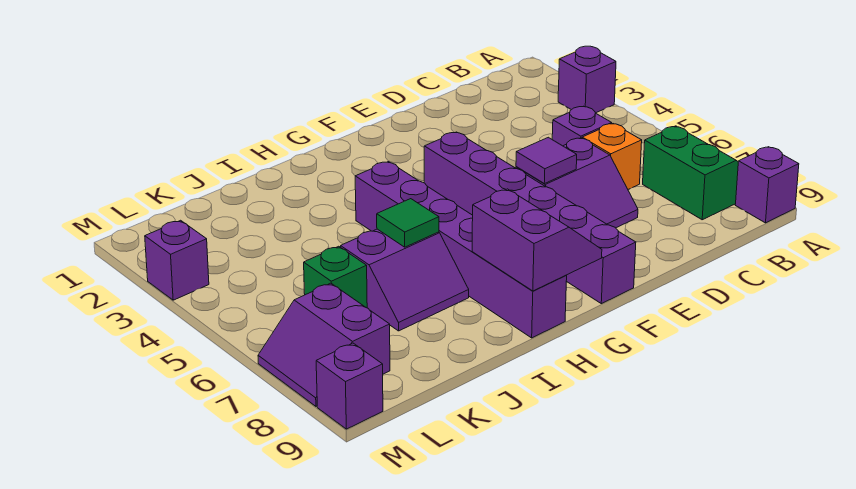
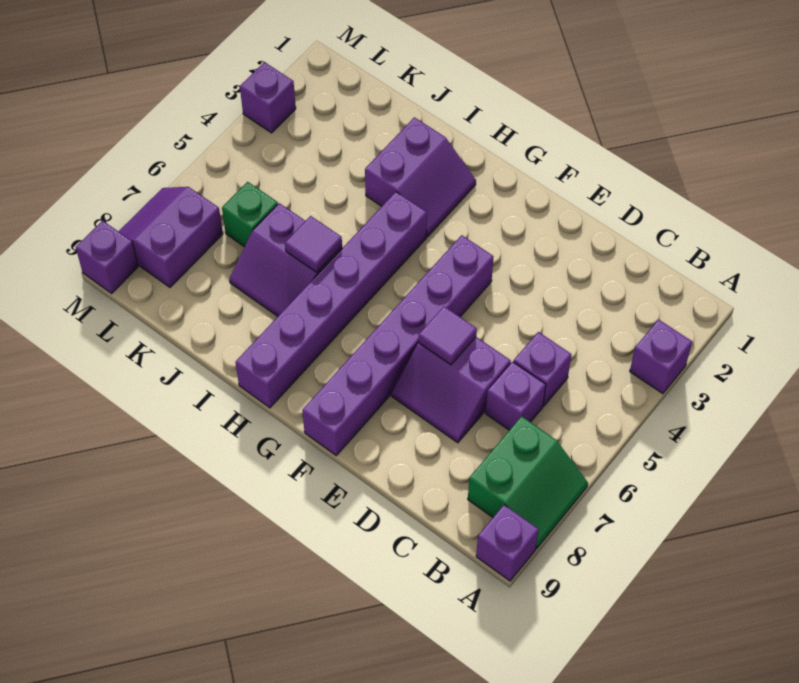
orange brick C6 level 1 -> purple brick C6 level 1
purple slope G8:H9 level 2 top H -> purple slope H2:I3 level 1 top I
green tile I6 level 2 -> purple tile I6 level 2

